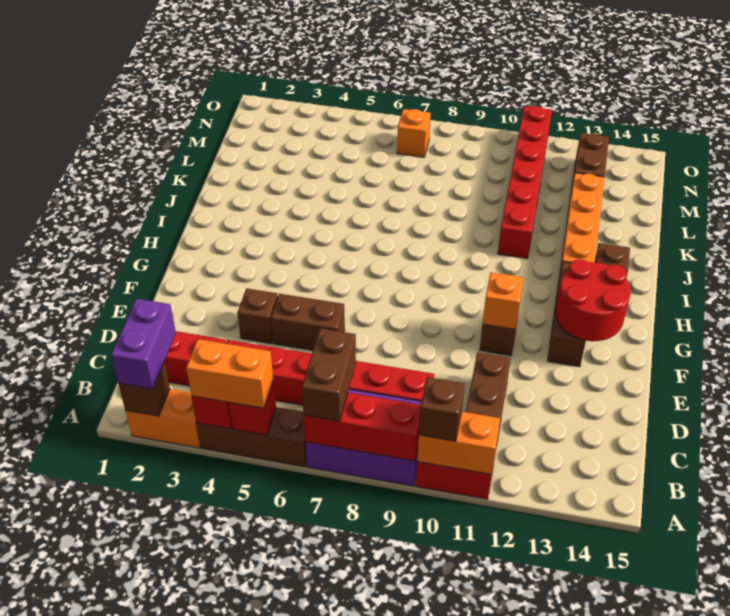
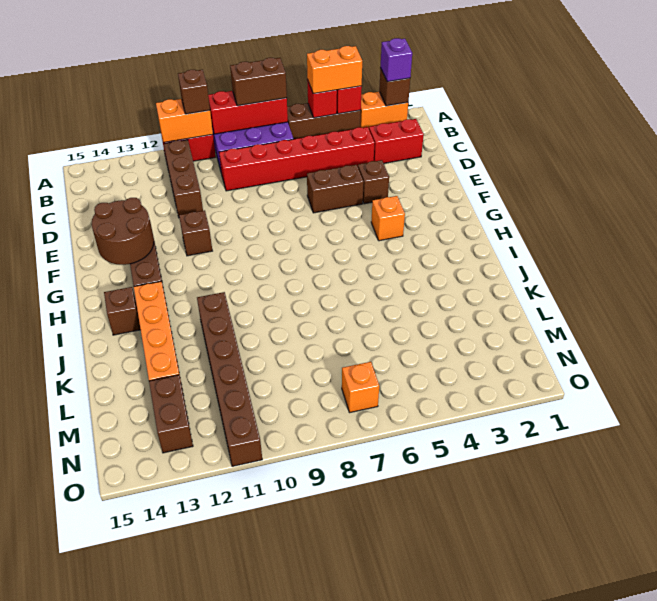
purple brick A2:B2 level 3 -> purple brick A2 level 3
brown brick A7:B7 level 3 -> brown brick A7:A8 level 3
orange brick F11 level 2 -> orange brick G4 level 1
red round brick F13:G14 level 2 -> brown round brick F13:G14 level 2
red brick J11:O11 level 1 -> brown brick J11:O11 level 1

